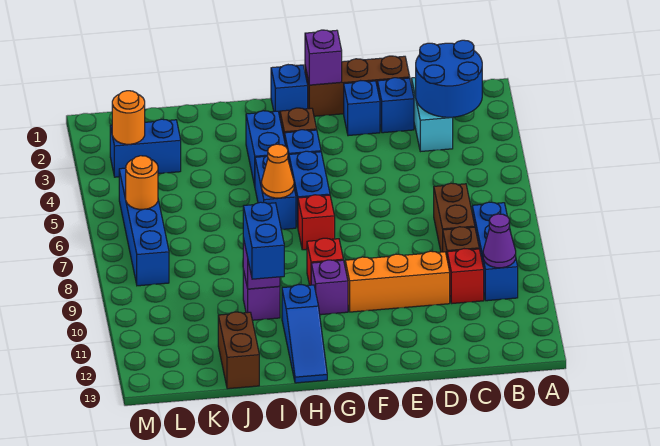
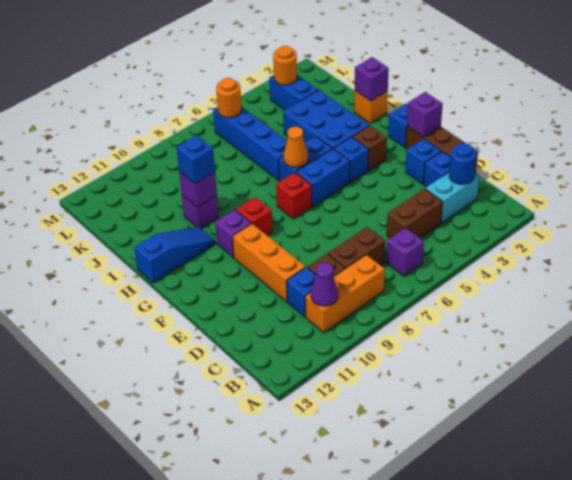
blue round brick B2:C3 level 2 -> blue round brick C2 level 2
none -> purple brick B6 level 1
blue brick B8:B10 level 1 -> orange brick B8:B10 level 1
red brick C10 level 1 -> blue brick C10 level 1
blue brick H3:H4 level 1 -> blue brick H3:J4 level 1
blue slope H11:H13 level 1 top 11 -> blue slope H11:H13 level 1 top 13
none -> orange brick I1 level 1
none -> purple brick I1 level 2
blue brick I10:I11 level 3 -> blue brick I10 level 3
brown brick J12:J13 level 1 -> brown brick C4:C5 level 1
blue brick L5:L8 level 1 -> blue brick I6:L6 level 1

